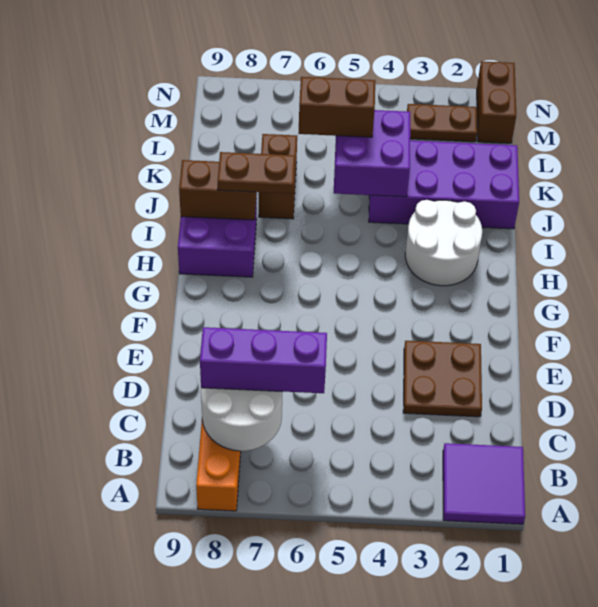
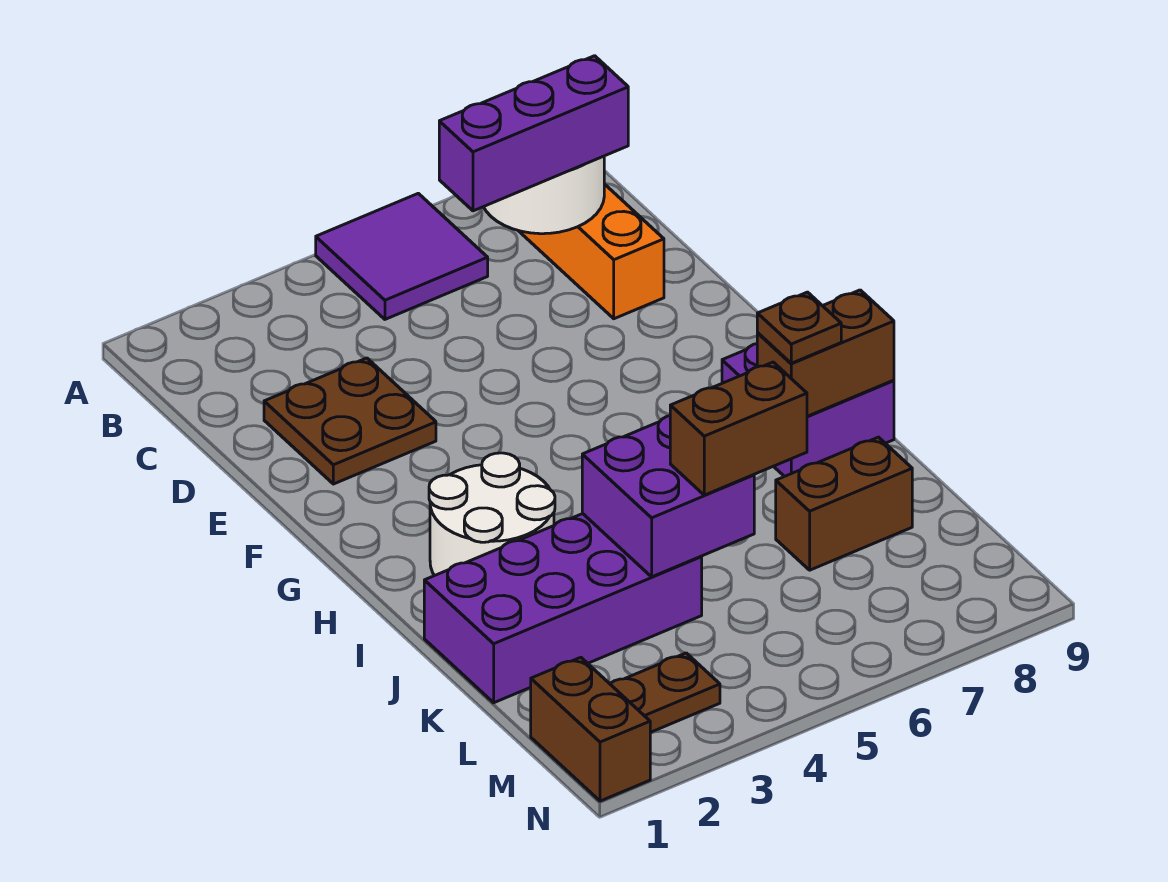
purple tile A1:B2 level 1 -> purple tile A5:B6 level 1
brown plate I7:I8 level 3 -> brown plate I8 level 3
brown brick J7:K7 level 1 -> brown brick K7:K8 level 1

